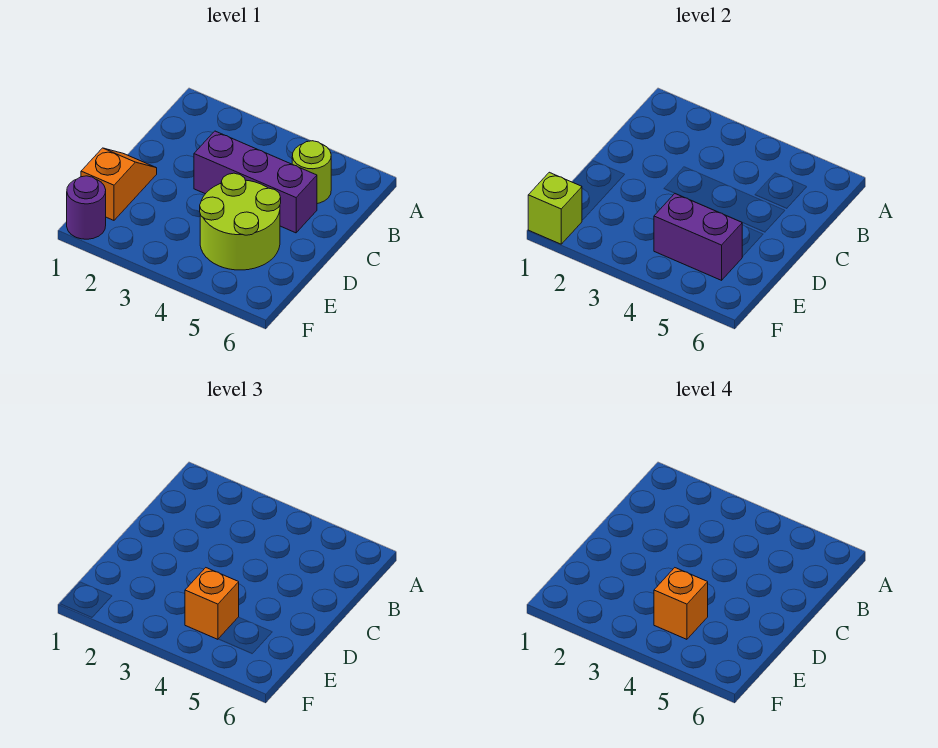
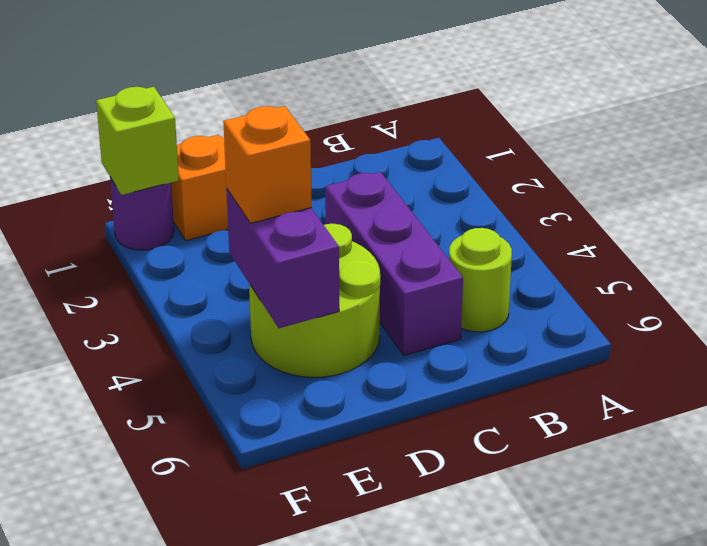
orange brick E4 level 4 -> none

